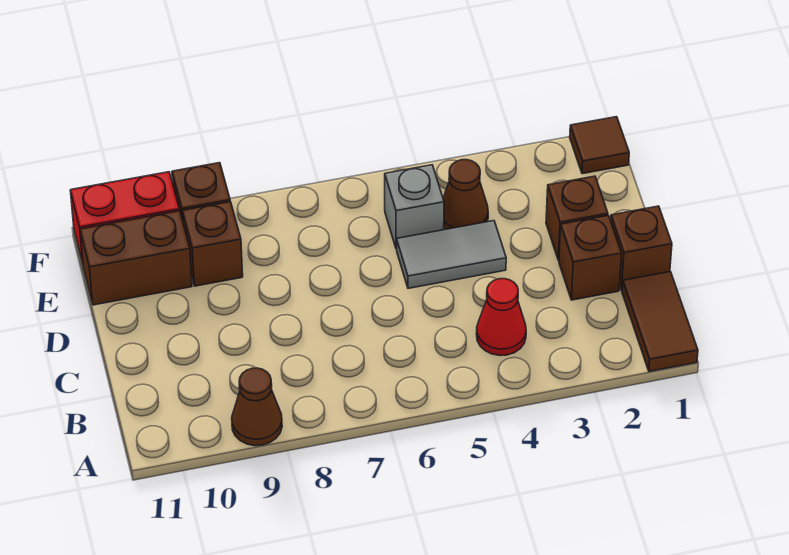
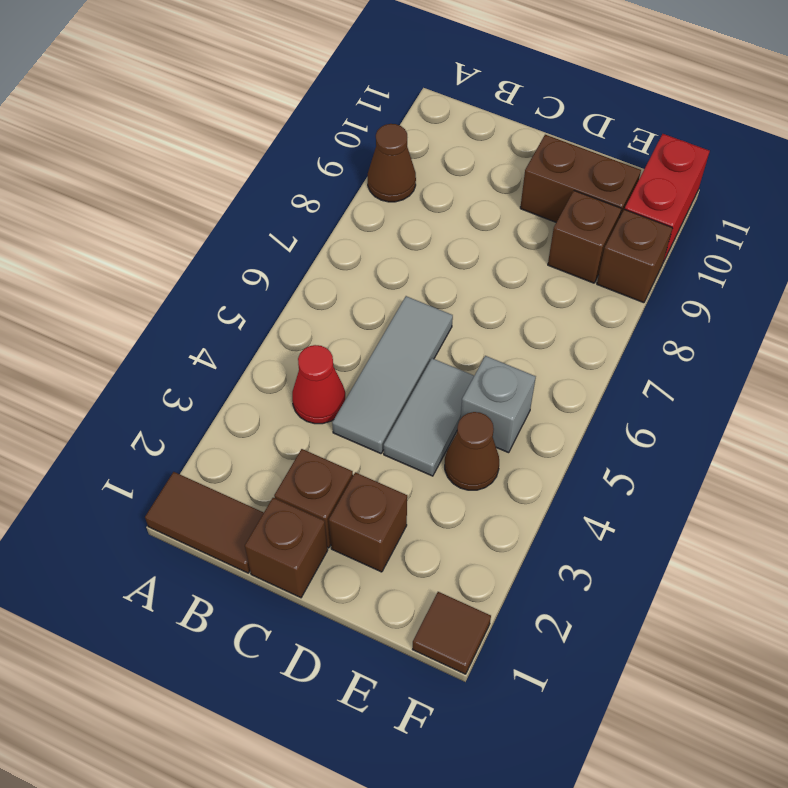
none -> grey tile C4:C6 level 1
brown brick E10:E11 level 1 -> brown brick D10:E10 level 1

